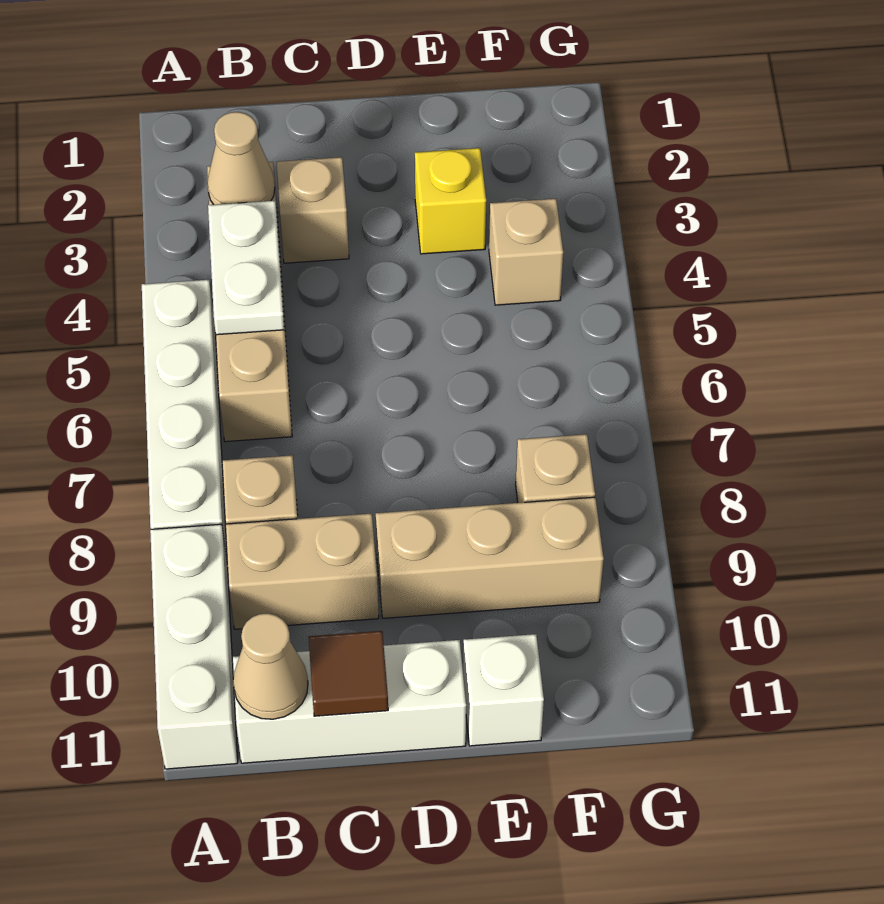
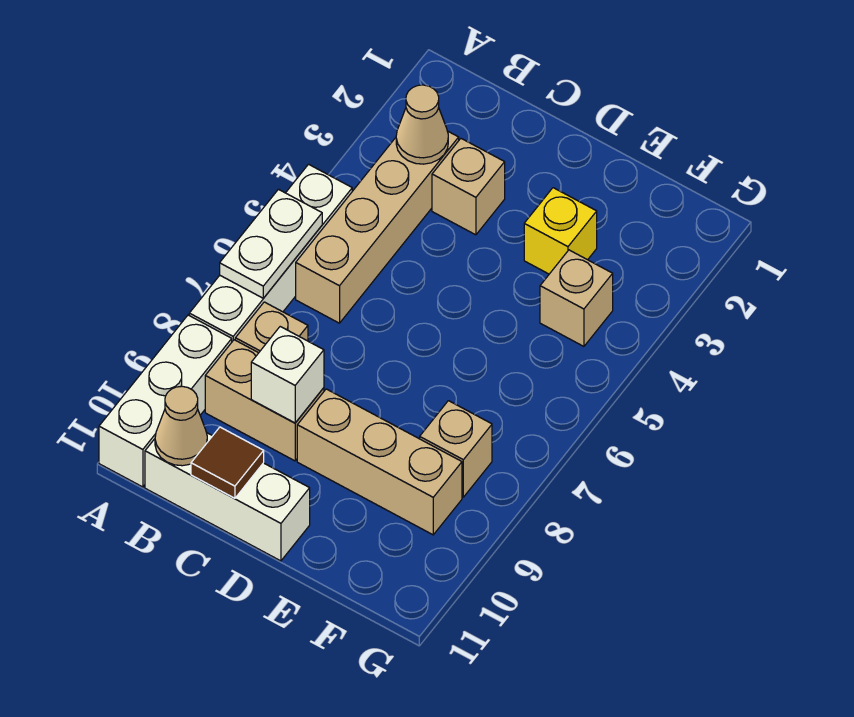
white plate B4:B5 level 2 -> white plate A6:A7 level 2
white brick E11 level 1 -> white brick C9 level 2

